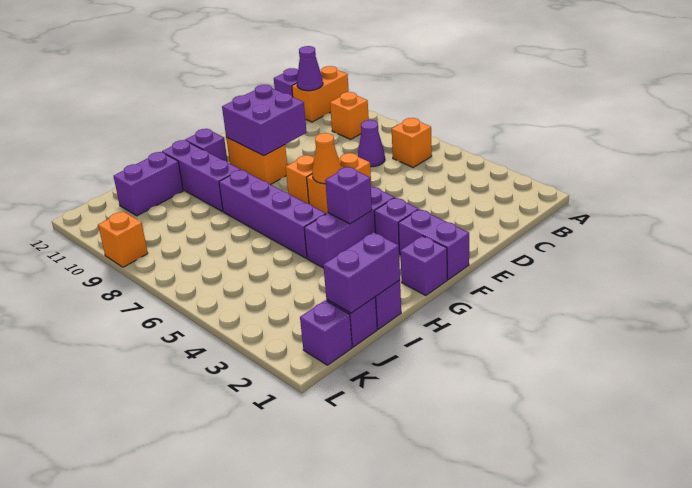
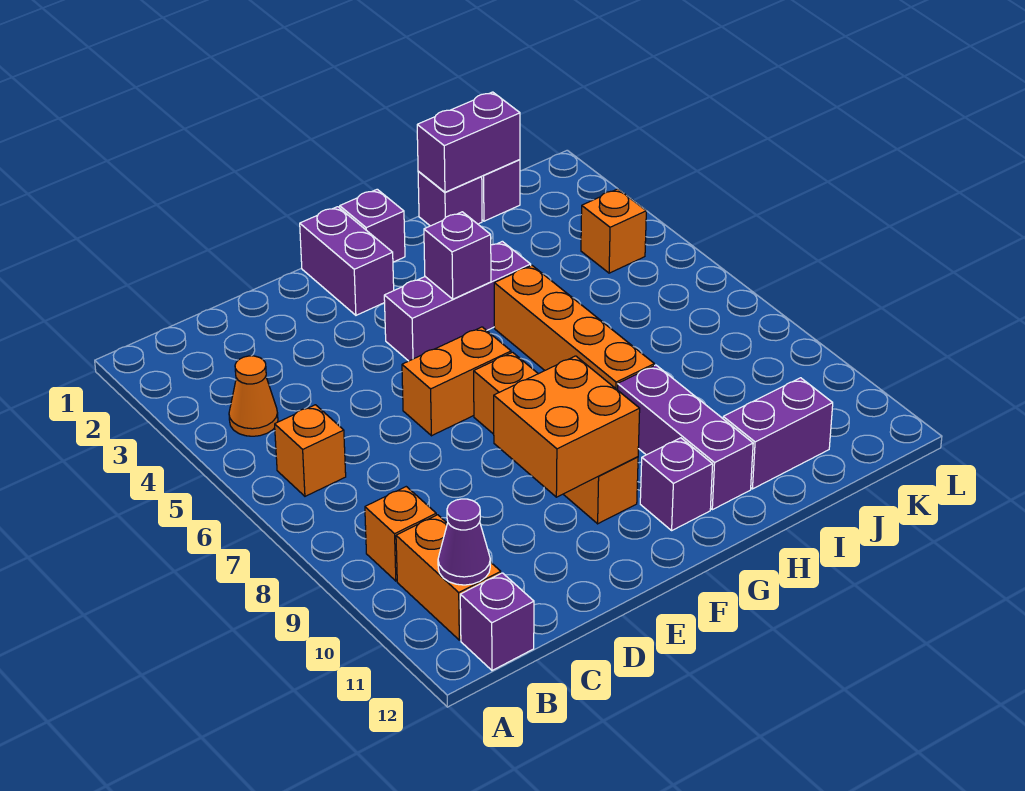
orange brick A11:B11 level 1 -> orange brick B10:B11 level 1
purple cone C7 level 1 -> none
purple brick E9:F10 level 2 -> orange brick E9:F10 level 2
purple brick F3 level 1 -> none
orange cone F6 level 2 -> orange cone B4 level 1
purple brick H5:H8 level 1 -> orange brick H5:H8 level 1
purple brick K1 level 1 -> none
orange brick L9 level 1 -> orange brick K4 level 1

